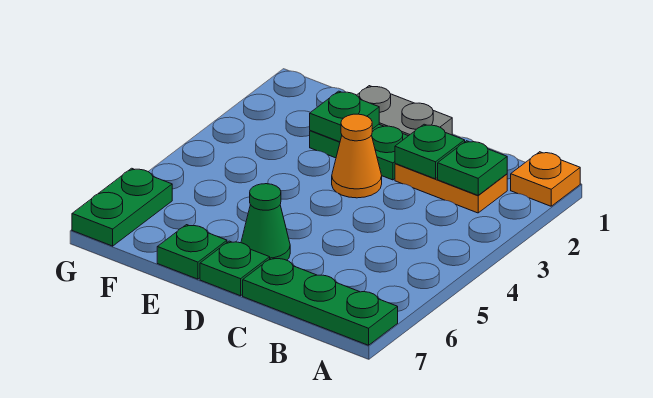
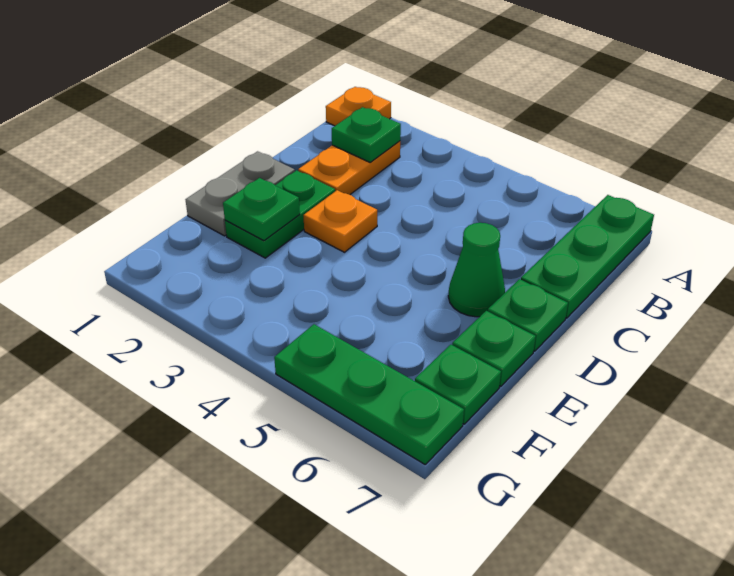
green plate C2 level 2 -> green plate F7 level 1
orange cone D3 level 1 -> orange plate D3 level 1
green plate G6:G7 level 1 -> green plate G5:G7 level 1

